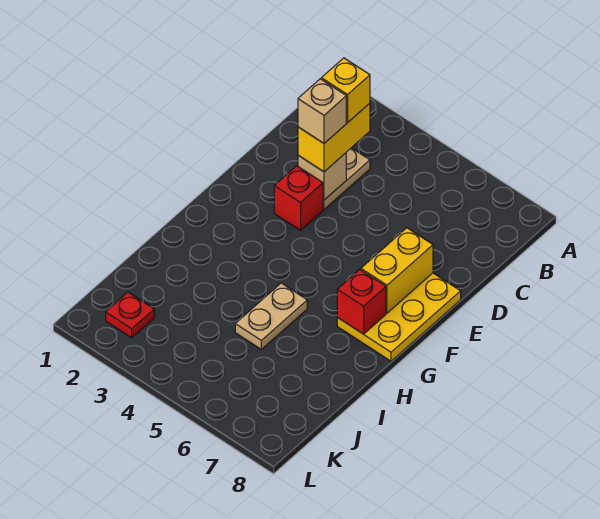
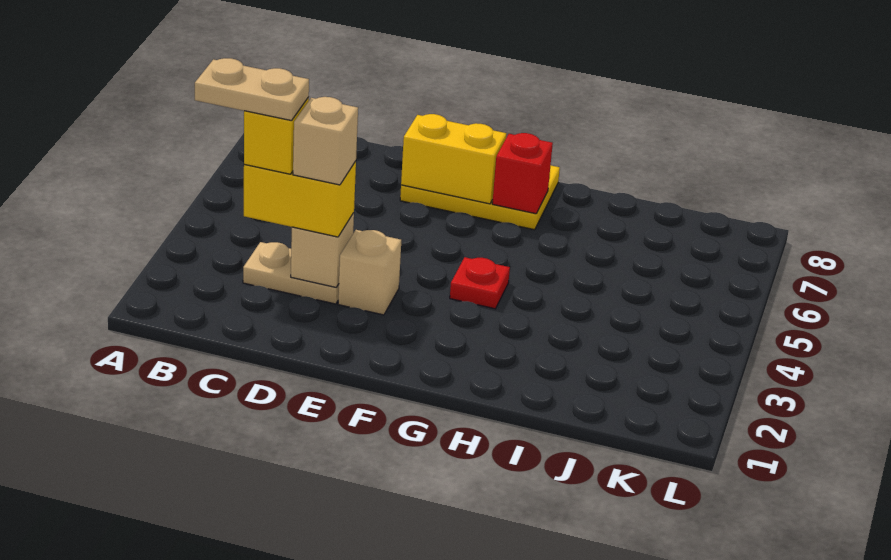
red brick E3 level 1 -> tan brick E3 level 1
tan plate H5:I5 level 1 -> tan plate B3:C3 level 5
red plate K2 level 1 -> red plate G4 level 1

